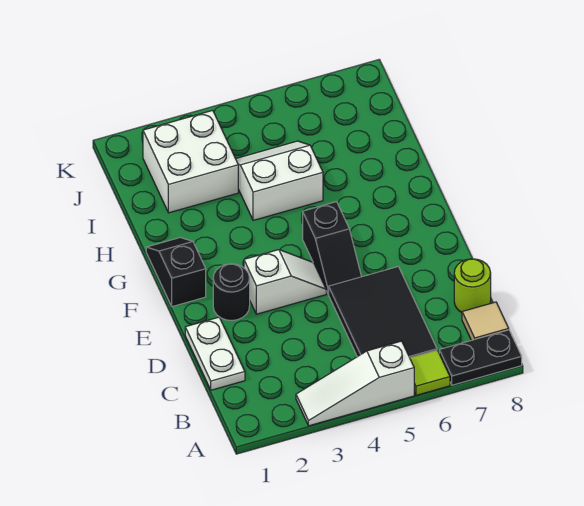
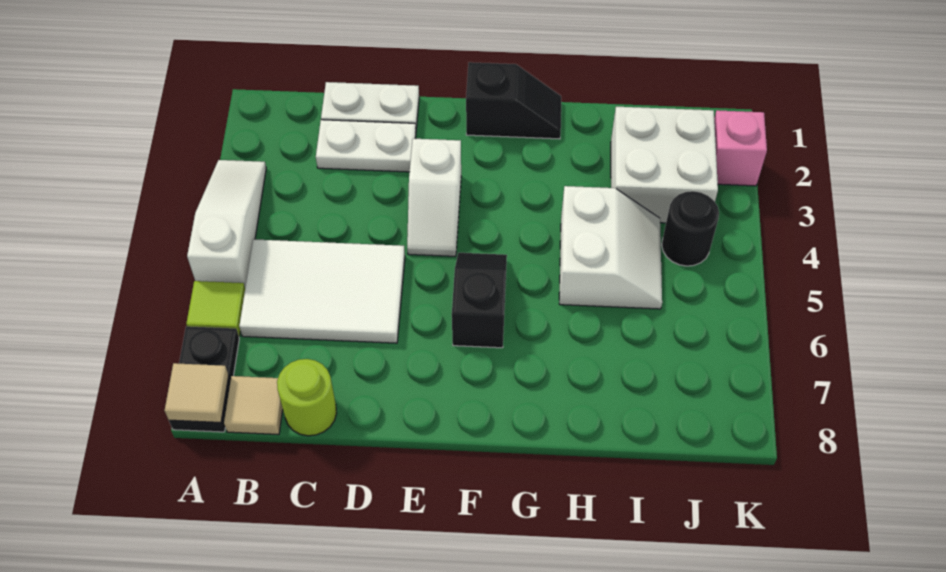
none -> tan tile A8 level 2
black tile B5:D6 level 1 -> white tile B5:D6 level 1
none -> white plate C2:D2 level 1
black round brick E2 level 1 -> black round brick J4 level 1
black slope E5:F5 level 1 top F -> black slope F5:F6 level 1 top 6
none -> pink brick K2 level 1

